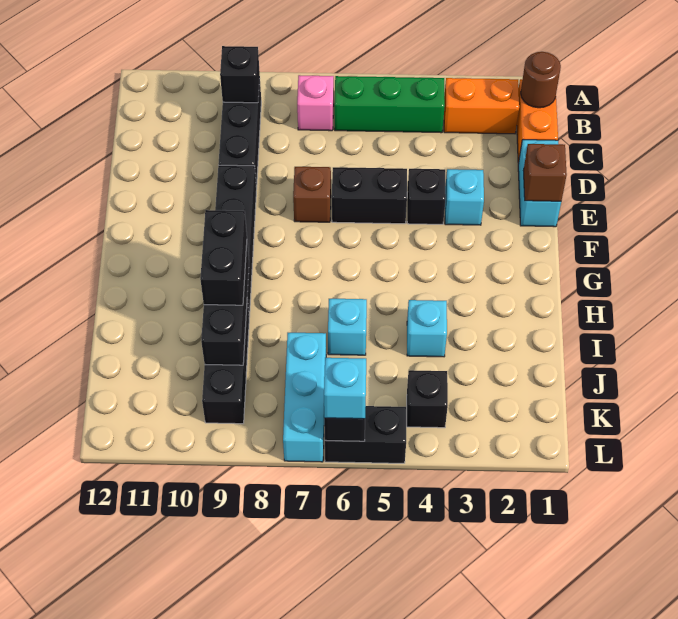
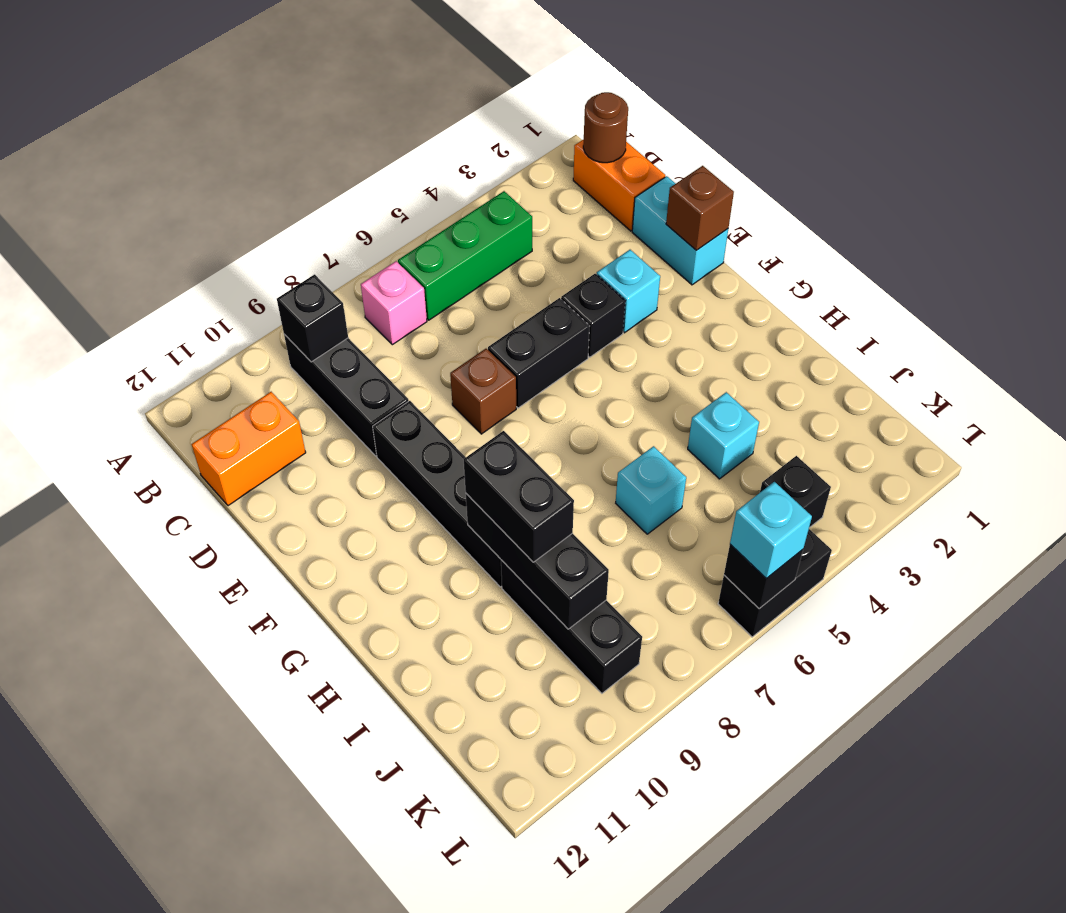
orange brick B2:B3 level 1 -> orange brick C11:C12 level 1
cyan brick J7:L7 level 1 -> none

